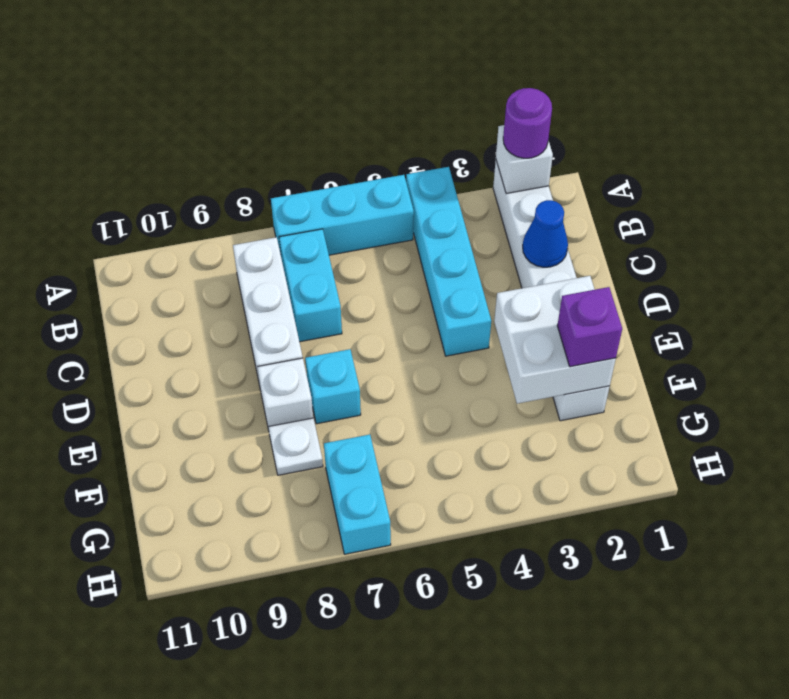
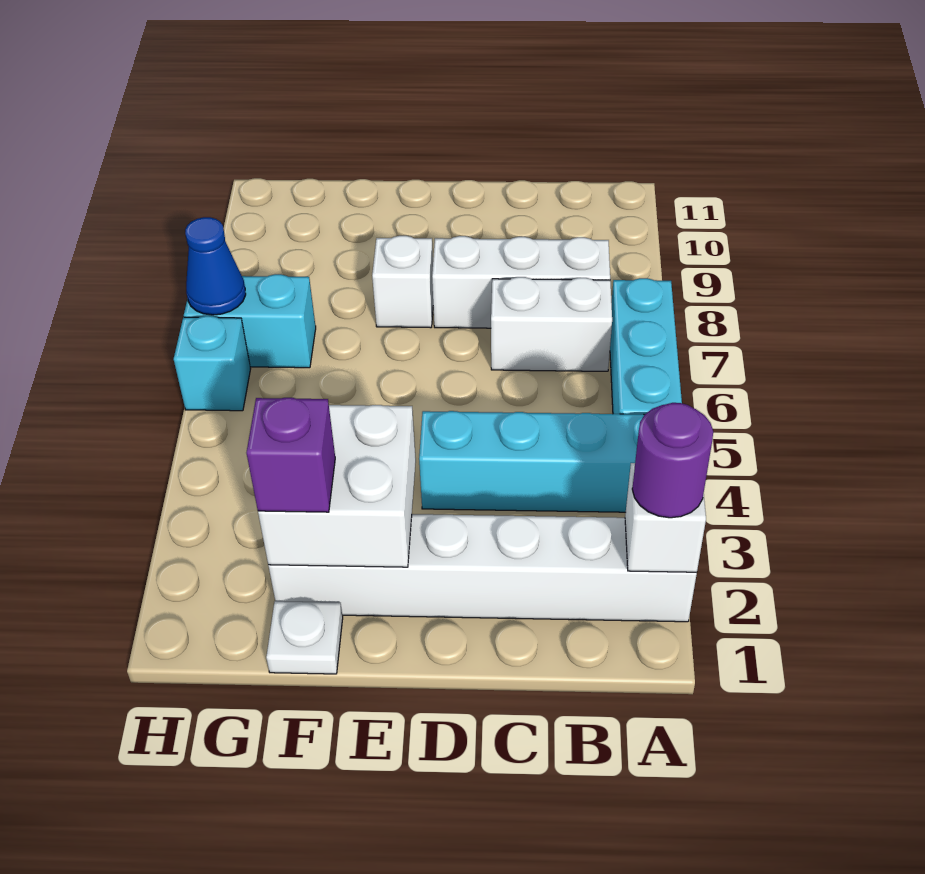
cyan brick B7:C7 level 1 -> white brick B7:C7 level 1
blue cone C2 level 2 -> blue cone H7 level 2
cyan brick E7 level 1 -> cyan brick H6 level 1
white plate F8 level 1 -> white plate F1 level 1

